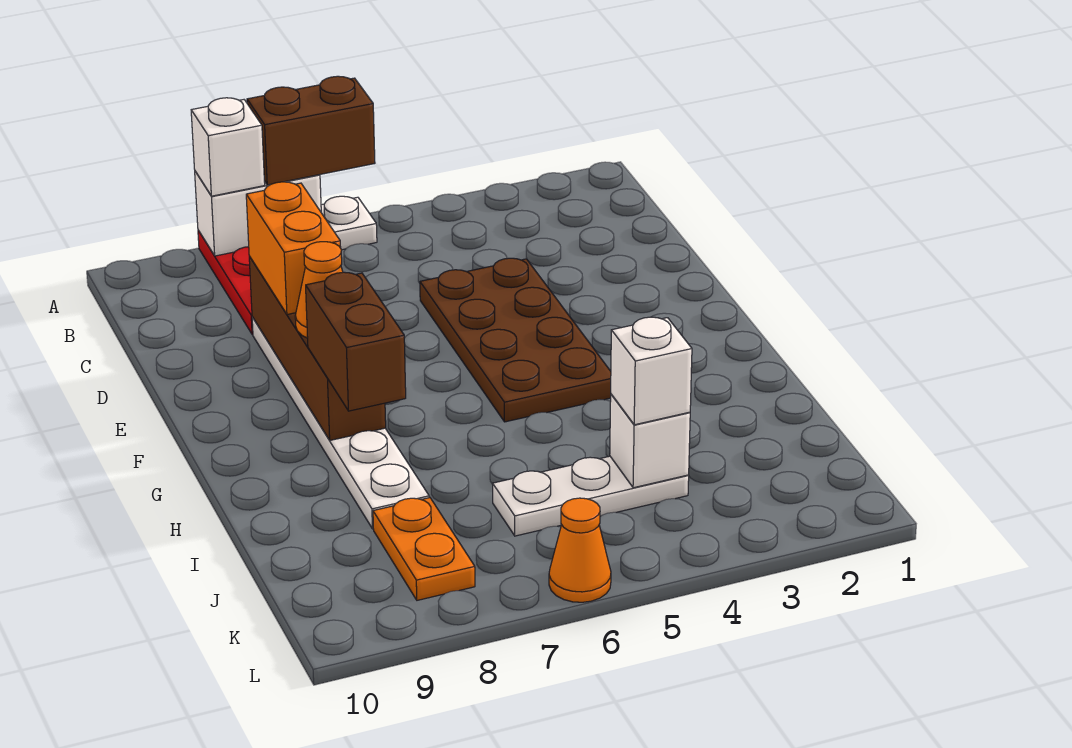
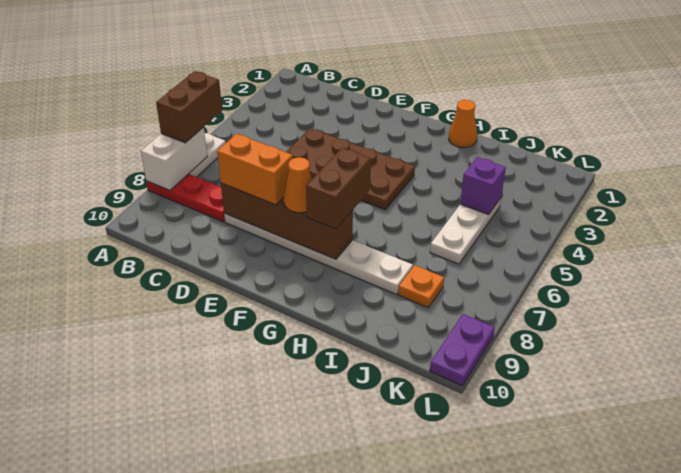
white brick A8 level 3 -> none
brown brick G8:H8 level 3 -> brown brick G7:G8 level 3
white brick J4 level 2 -> purple brick J4 level 2
white brick J4 level 3 -> none
orange plate J8:K8 level 1 -> orange plate J8 level 1
orange cone L6 level 1 -> orange cone H1 level 1
none -> purple plate L9:L10 level 1

